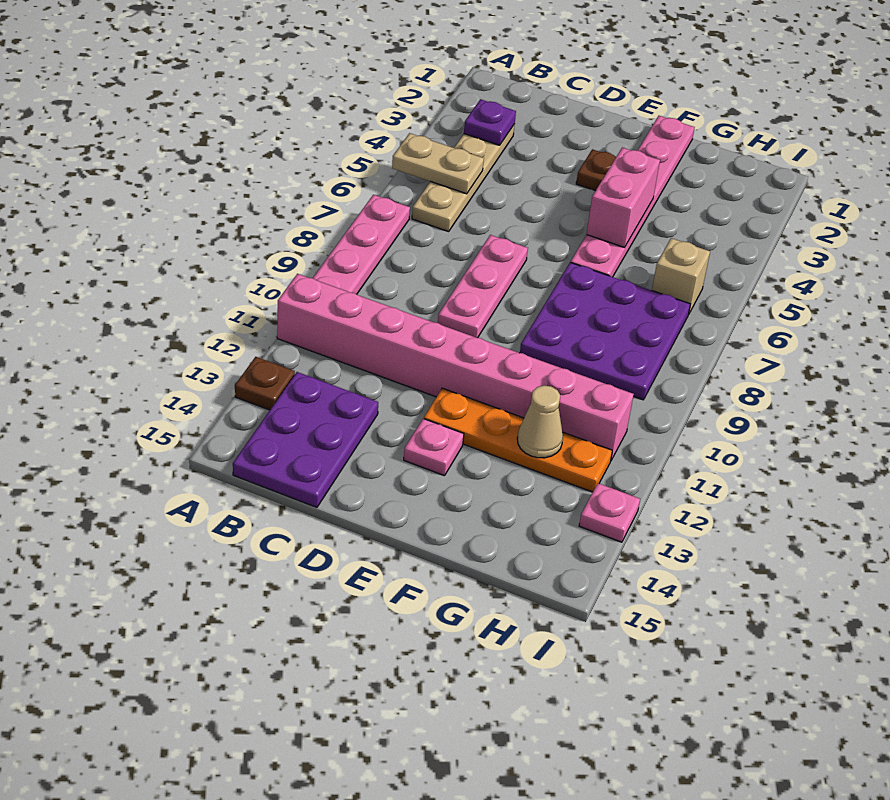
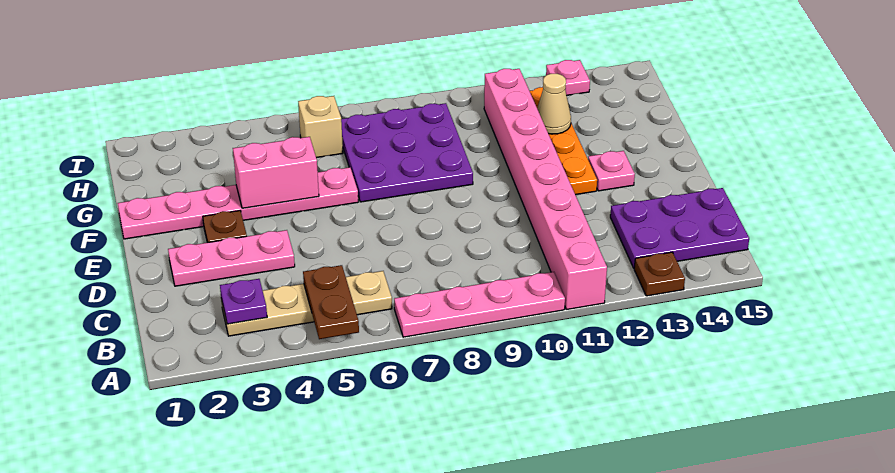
tan plate A5:B5 level 2 -> brown plate A5:B5 level 2
pink plate D7:D9 level 1 -> pink plate D2:D4 level 1

